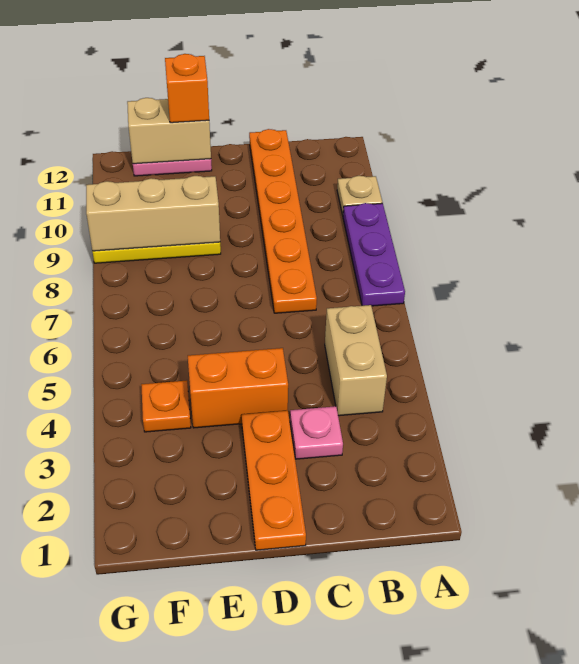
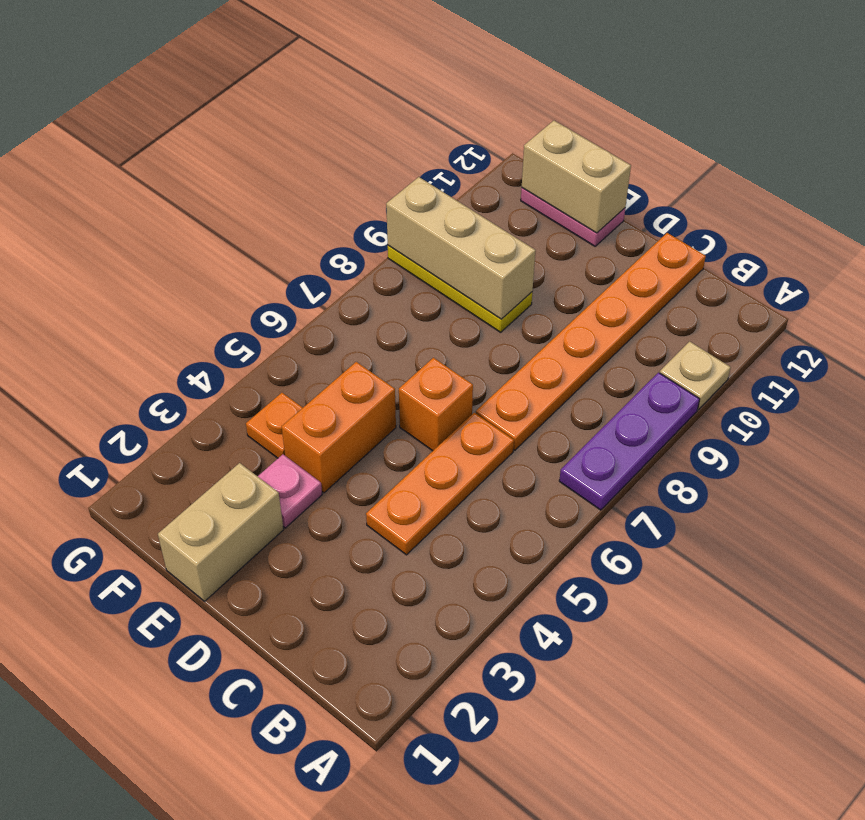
tan brick B4:B5 level 1 -> tan brick E1:E2 level 1
pink plate C3 level 1 -> pink plate E3 level 1
orange plate D1:D3 level 1 -> orange plate C4:C6 level 1
orange brick D4:E4 level 1 -> orange brick E4:E5 level 1
orange brick E12 level 3 -> orange brick D6 level 1

